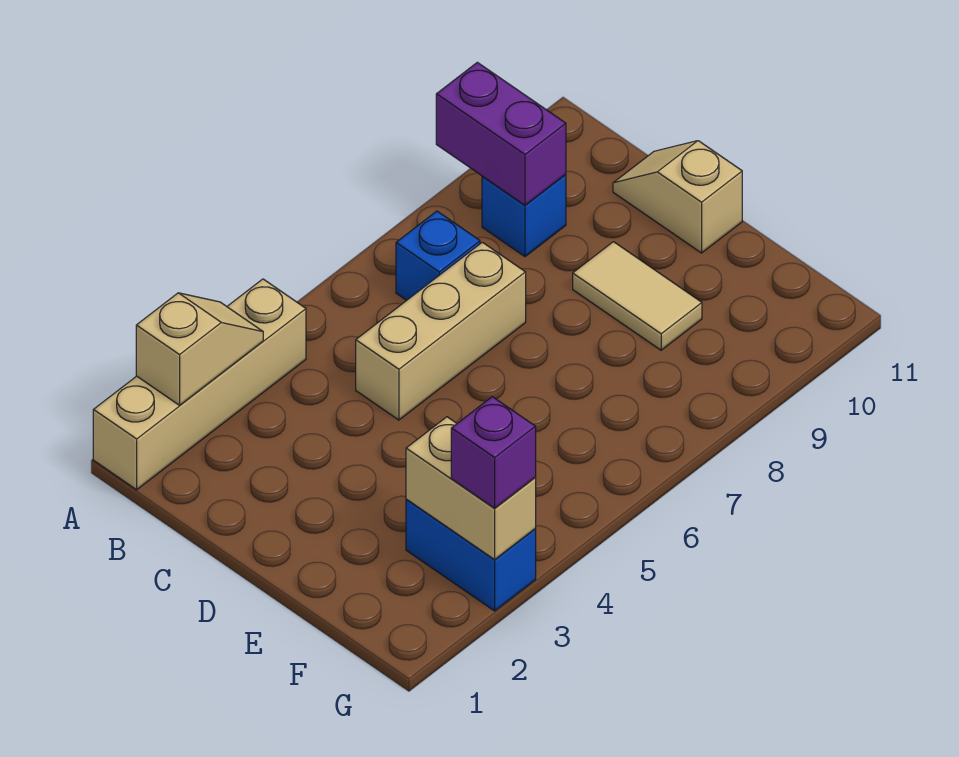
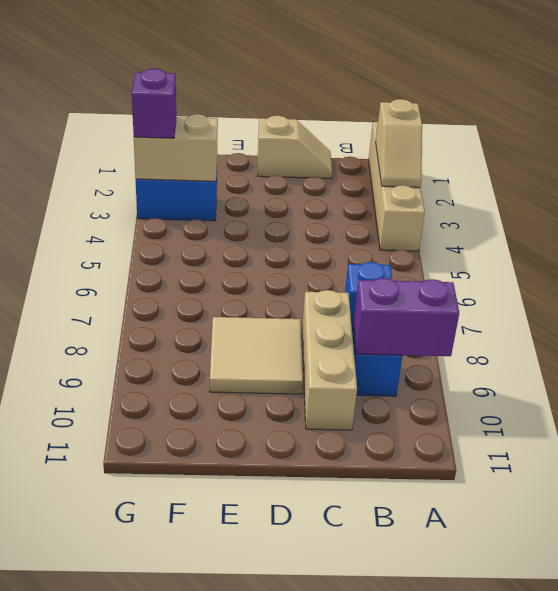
tan brick C5:C7 level 1 -> tan brick C8:C10 level 1
tan slope C11:D11 level 1 top D -> tan slope C1:D1 level 1 top D
tan tile D9:E9 level 1 -> tan tile D8:E9 level 1

